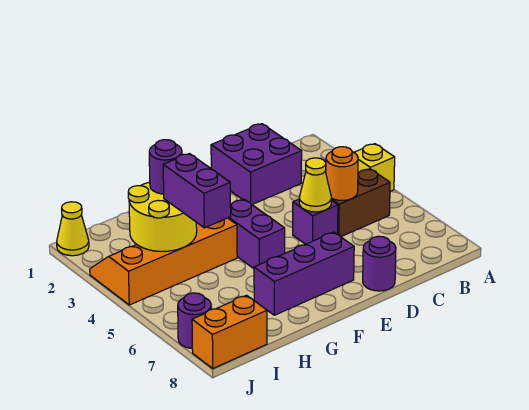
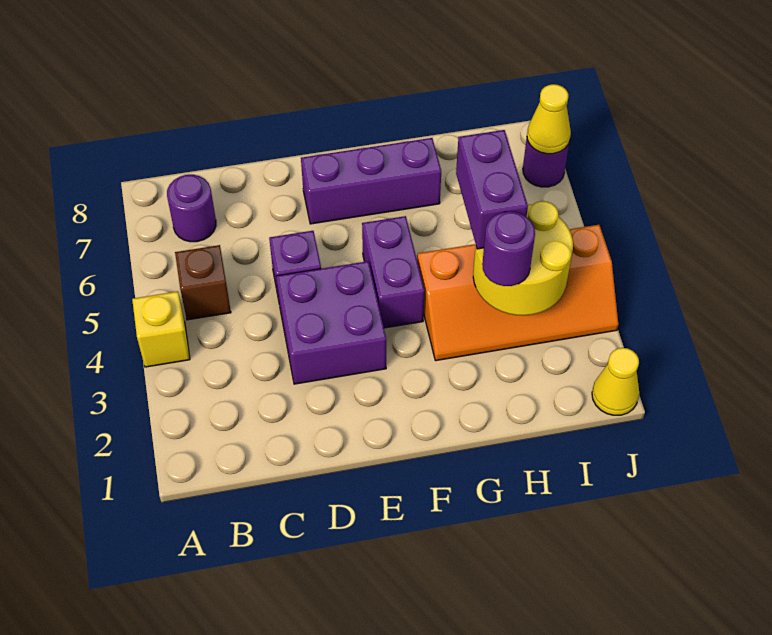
brown brick B5:C5 level 1 -> brown brick B5 level 1
purple brick C1:D2 level 1 -> purple brick D3:E4 level 1
orange round brick C5 level 2 -> none
yellow cone D5 level 2 -> yellow cone J7 level 2
purple round brick D8 level 1 -> purple round brick B7 level 1
orange brick I8:J8 level 1 -> none

